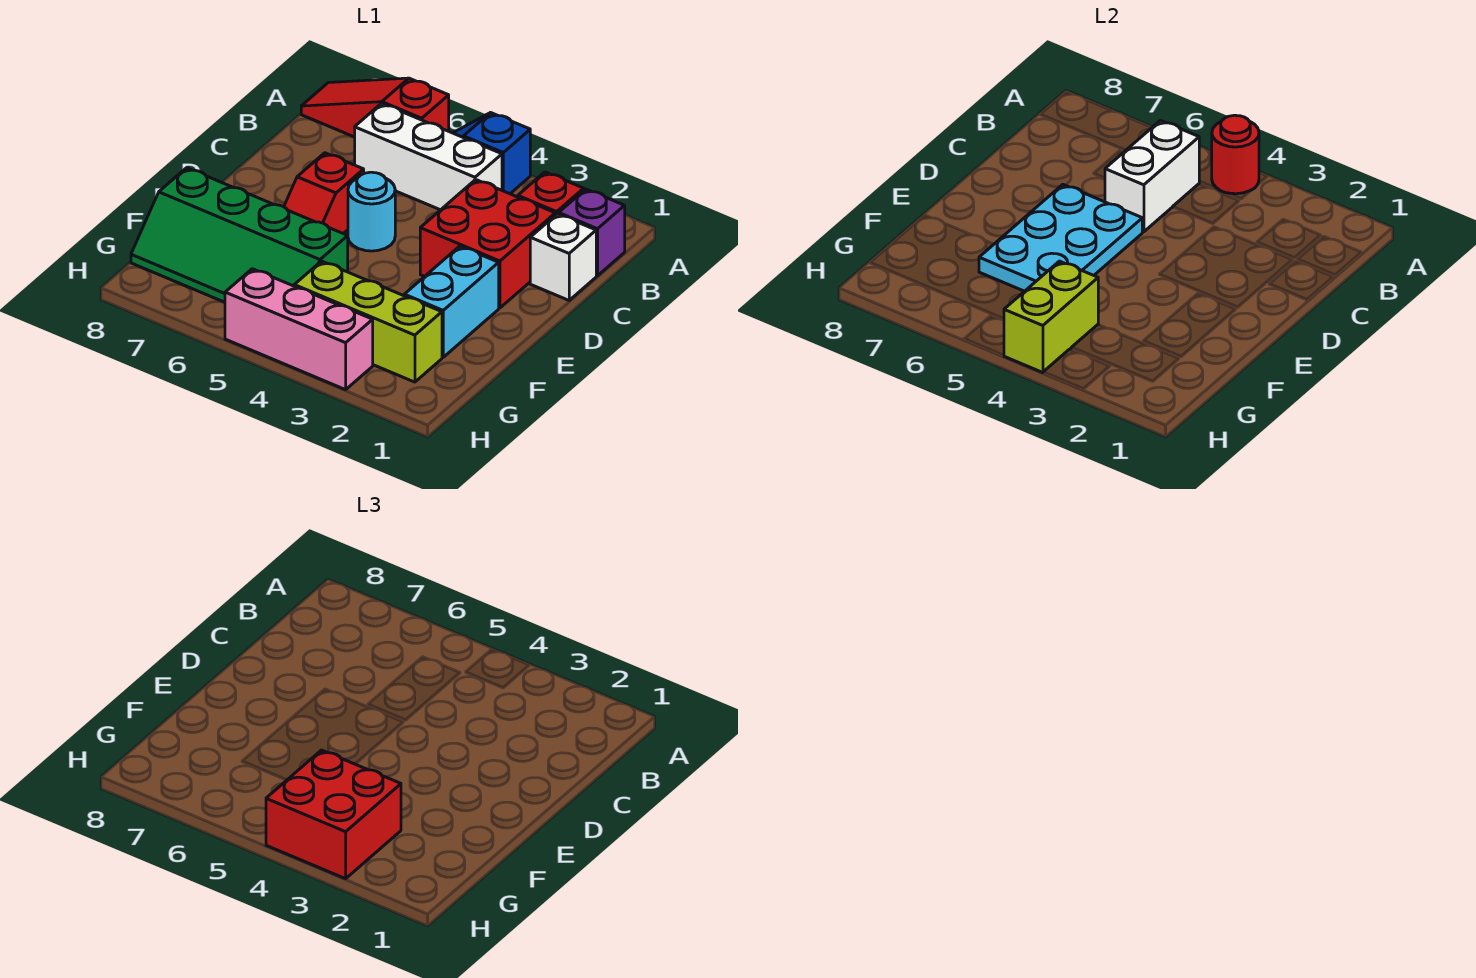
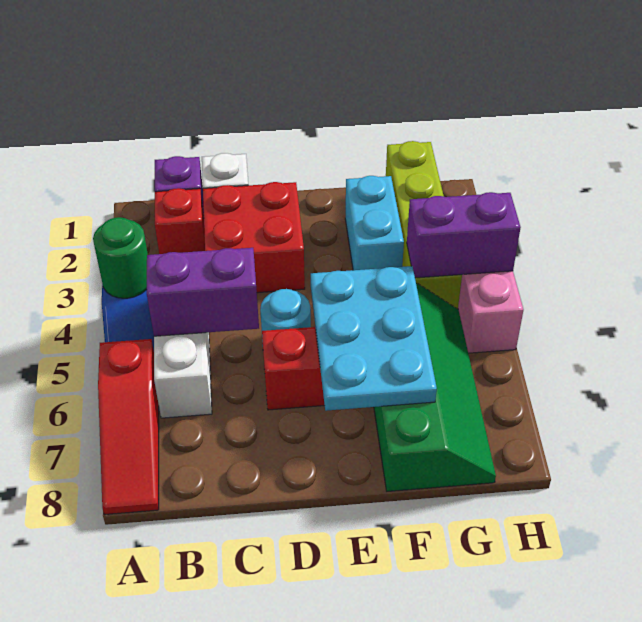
red round brick A4 level 2 -> green round brick A4 level 2
white brick B5:C5 level 2 -> purple brick B5:C5 level 2
cyan plate D5:F6 level 2 -> cyan plate E5:F7 level 2
cyan brick E2:F2 level 1 -> cyan brick F2:F3 level 1
lime brick G2:G4 level 1 -> lime brick G1:G4 level 1
red brick G3:H4 level 3 -> none
lime brick G4:H4 level 2 -> purple brick G4:H4 level 2

